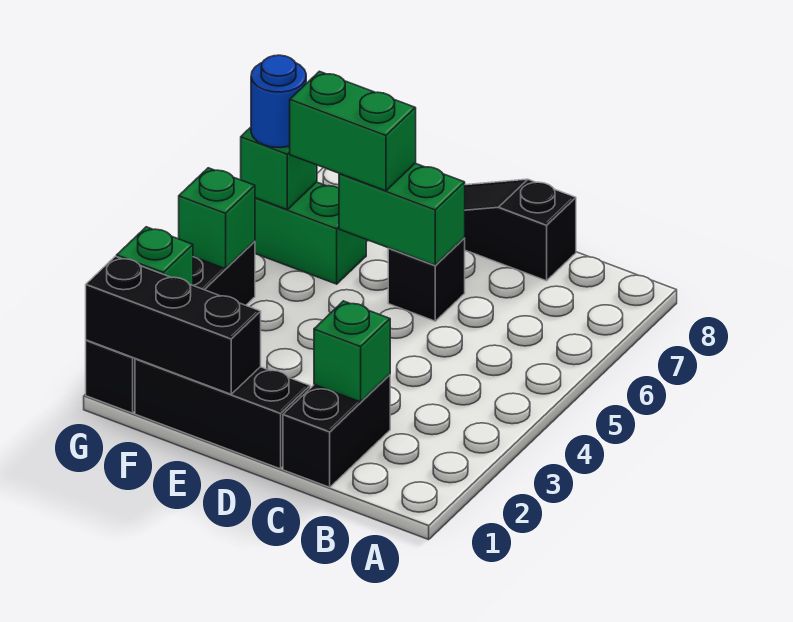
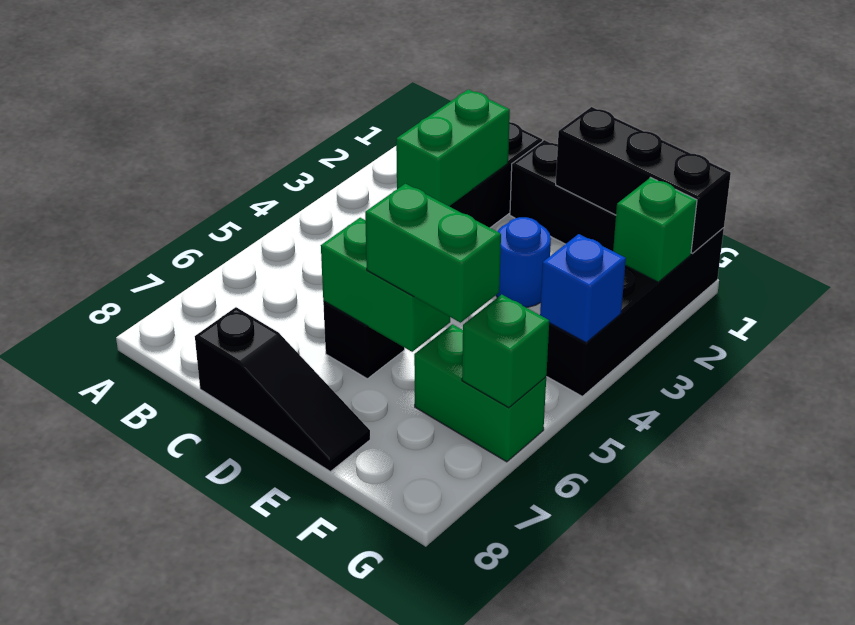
green brick C2 level 2 -> green brick C2:C3 level 2
green brick G4 level 2 -> blue brick G4 level 2
blue round brick G6 level 3 -> blue round brick E3 level 1

